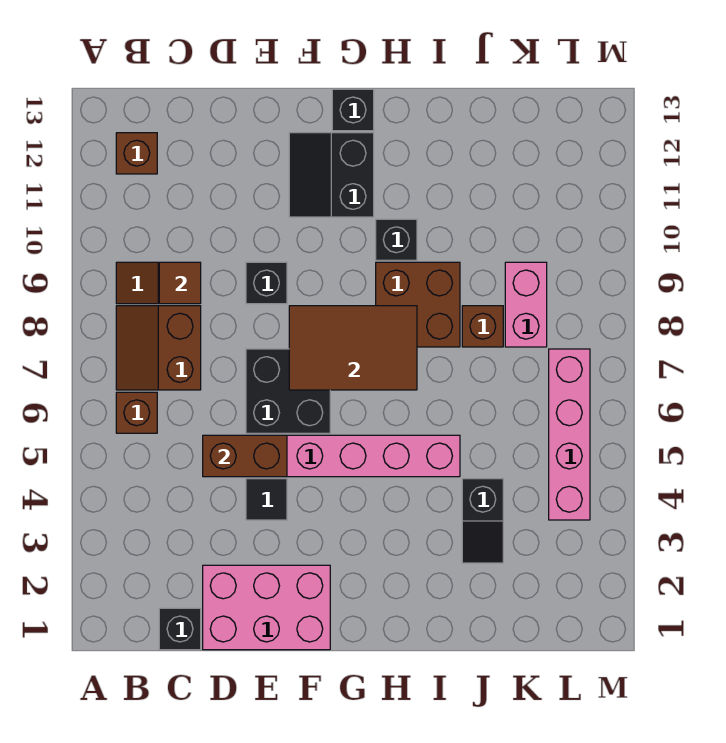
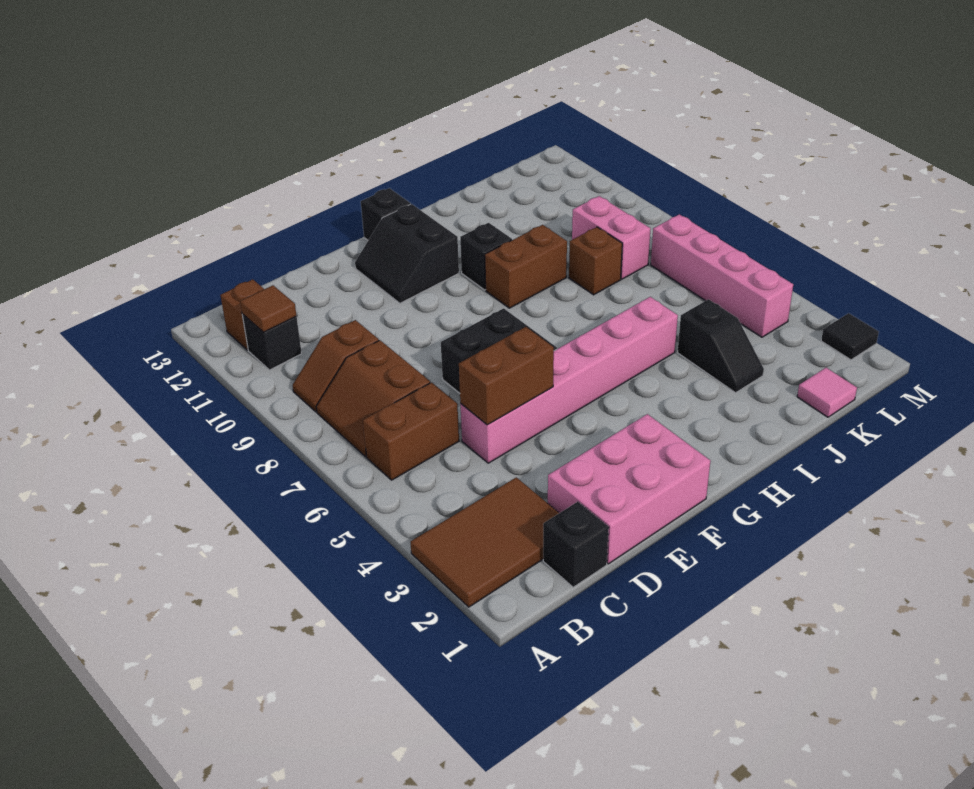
brown brick B6 level 1 -> brown brick B6:C6 level 1
brown tile C9 level 2 -> brown tile B11 level 2
black tile E4 level 1 -> black tile M2 level 1
black brick E9 level 1 -> black brick B11 level 1
brown tile F7:H8 level 2 -> brown tile A2:C3 level 1
brown brick H8:I9 level 1 -> brown brick H9:I9 level 1
none -> pink tile K1 level 1

